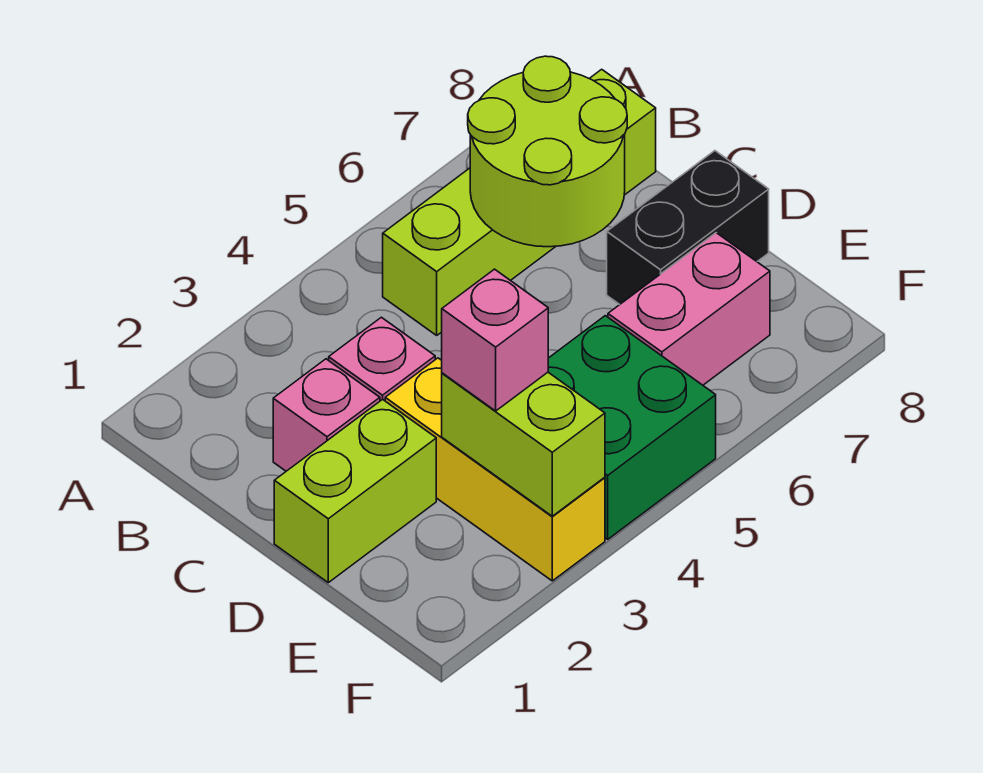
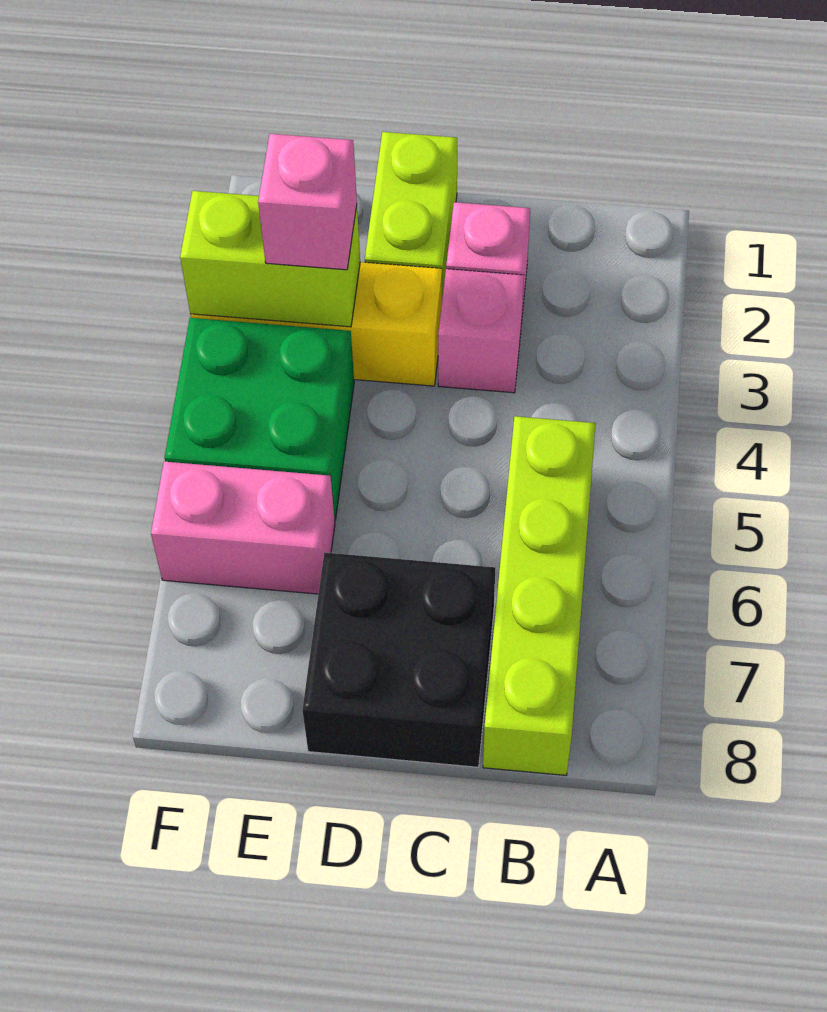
lime round brick B6:C7 level 2 -> none
black brick D7:D8 level 1 -> black brick C7:D8 level 1
pink brick E6:E7 level 1 -> pink brick E6:F6 level 1

